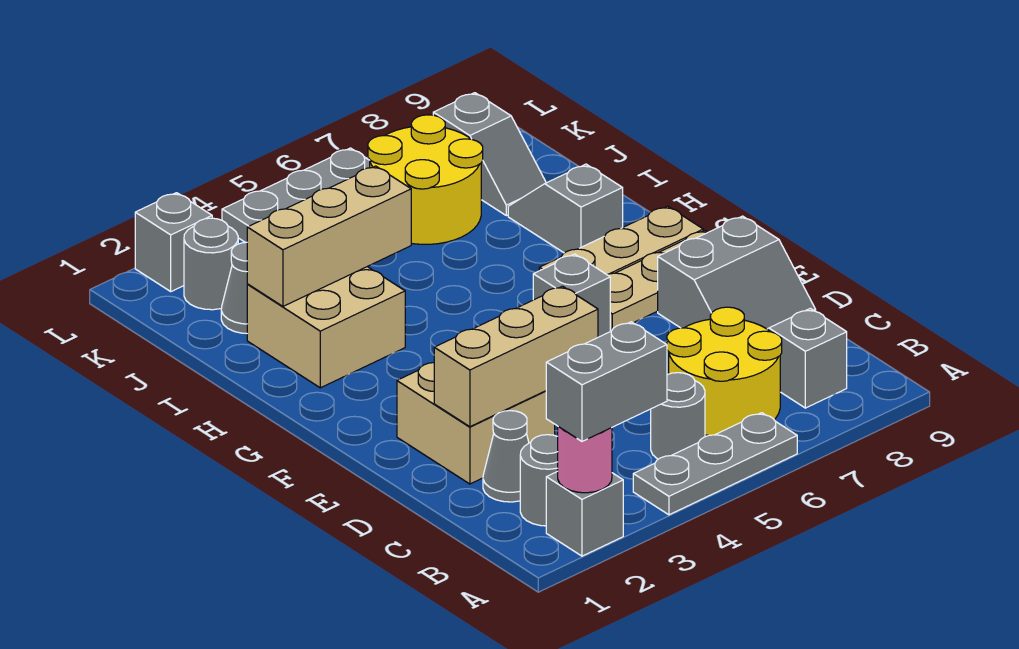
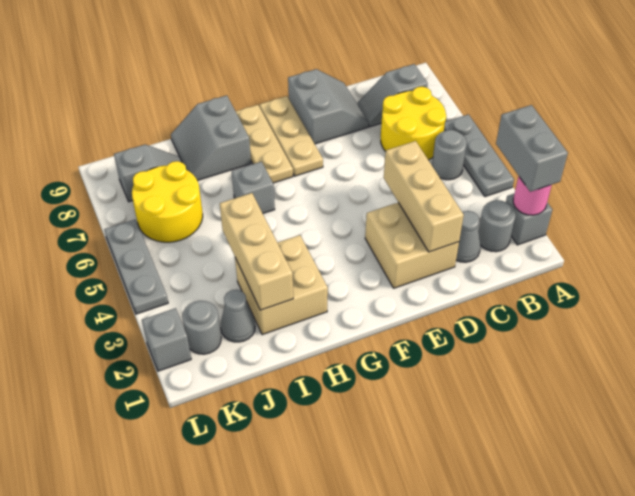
grey brick F6 level 1 -> grey brick H6 level 1
grey slope H8:I8 level 1 top H -> grey slope H8:I9 level 1 top H

